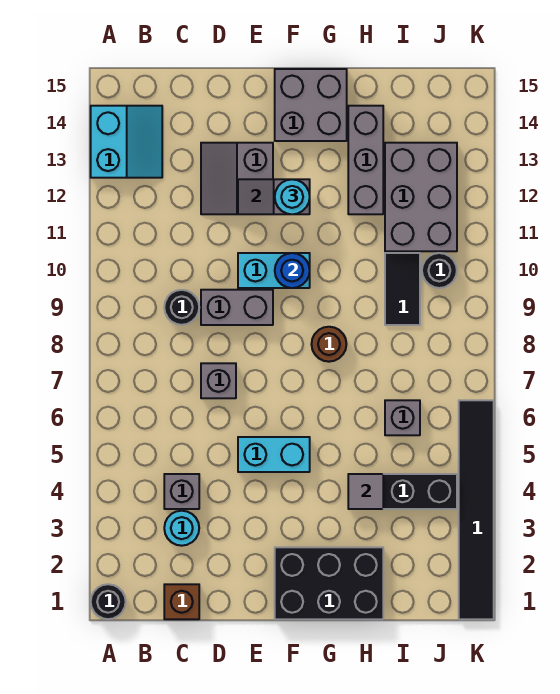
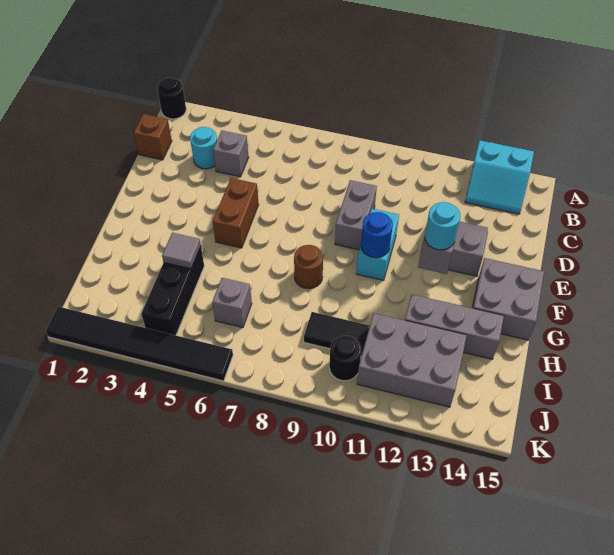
black round brick C9 level 1 -> none
grey brick D7 level 1 -> none
cyan brick E5:F5 level 1 -> brown brick E5:F5 level 1
black brick F1:H2 level 1 -> none

